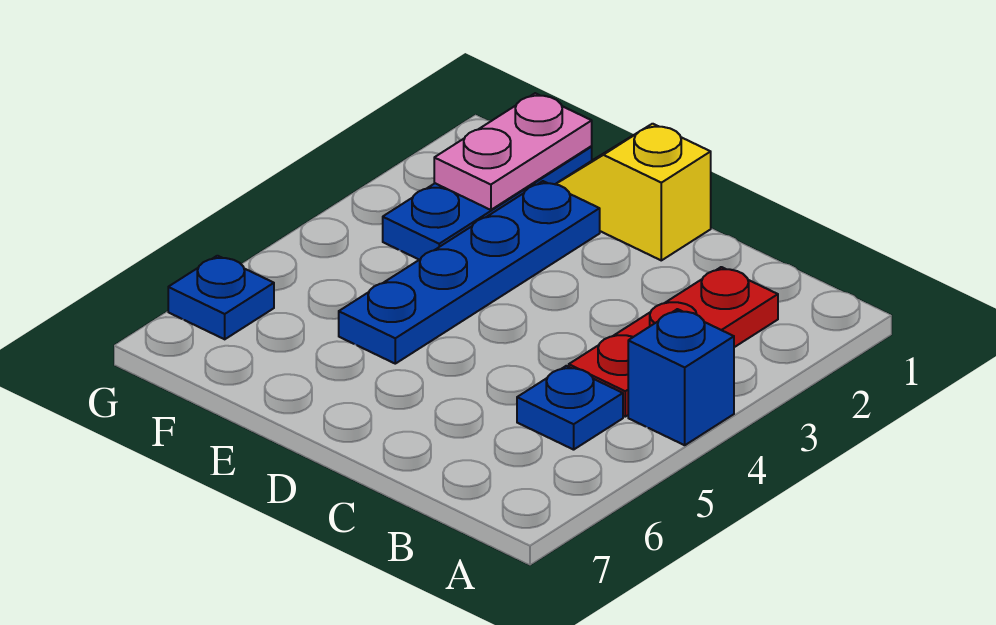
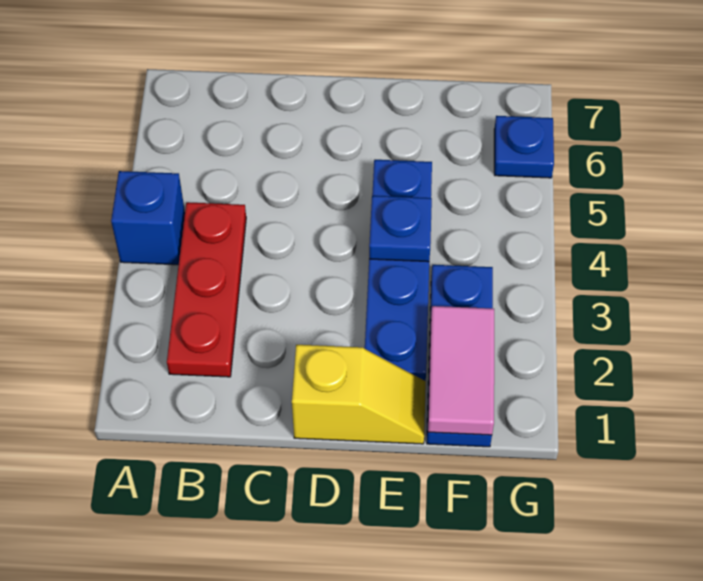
blue plate B5 level 1 -> blue plate E4 level 2
pink plate F1:F2 level 2 -> pink tile F1:F2 level 2

